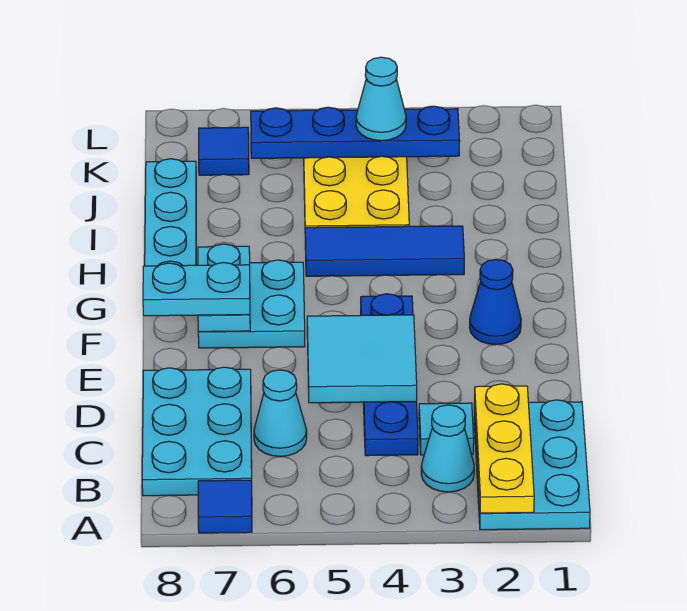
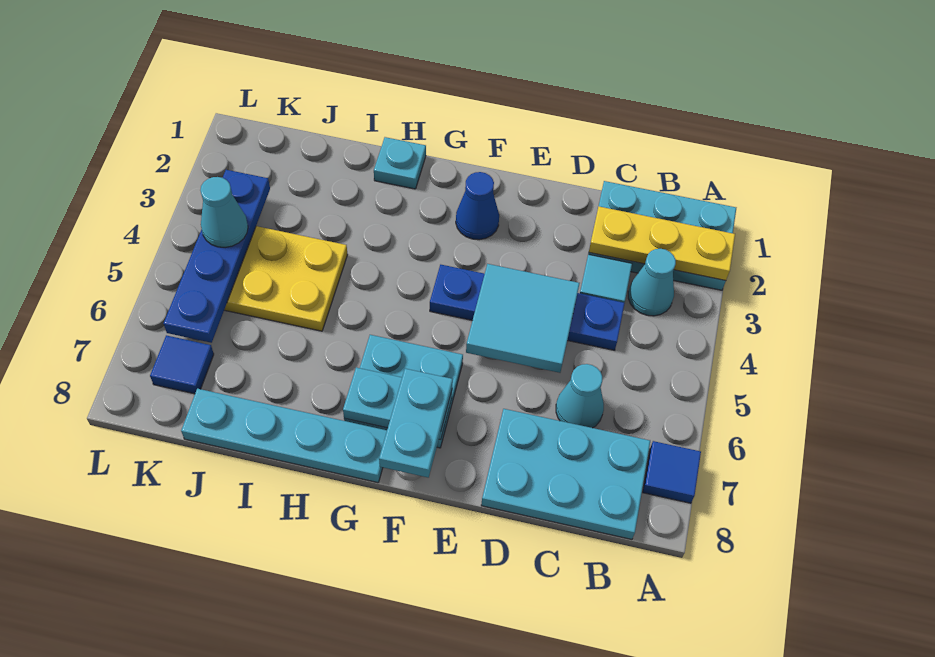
none -> cyan plate H1 level 1
blue tile H3:H5 level 1 -> none

